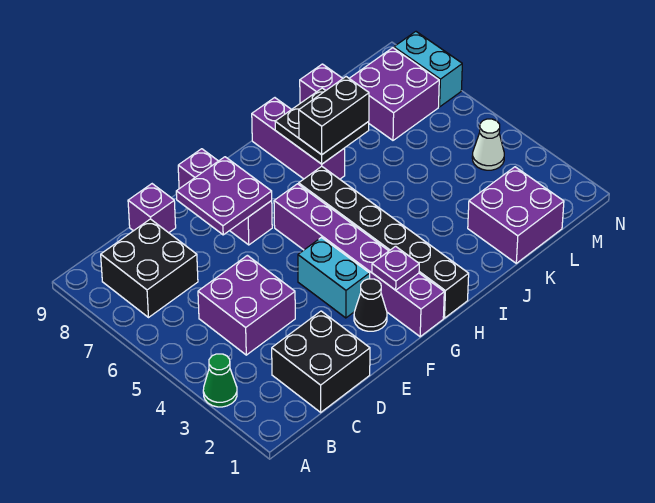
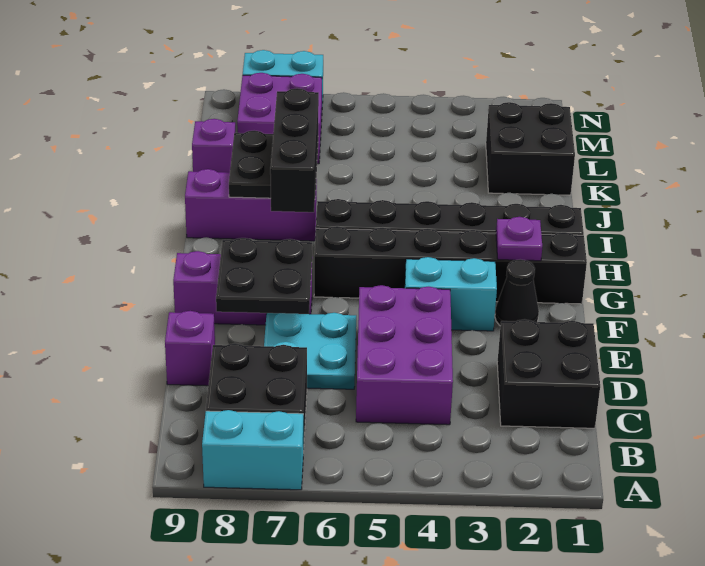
green cone A3 level 1 -> none
none -> cyan brick A7:A8 level 1
purple brick C4:D5 level 1 -> purple brick C4:E5 level 1
none -> cyan plate D6:E7 level 1
purple plate E7:F8 level 2 -> black plate E7:F8 level 2
purple brick G1:G6 level 1 -> black brick G1:G6 level 1
black brick I7:J7 level 3 -> black brick H7:J7 level 3
purple brick K1:L2 level 1 -> black brick K1:L2 level 1
white cone M4 level 1 -> none

